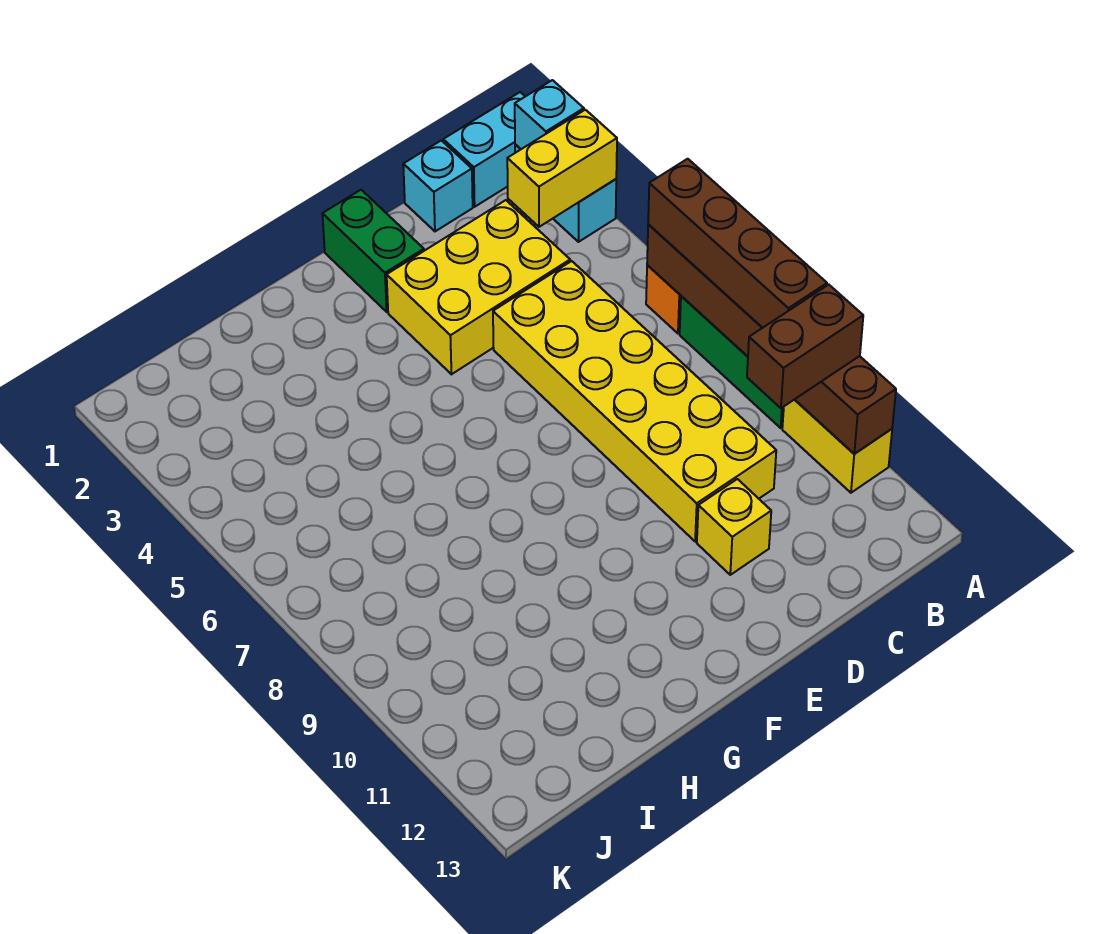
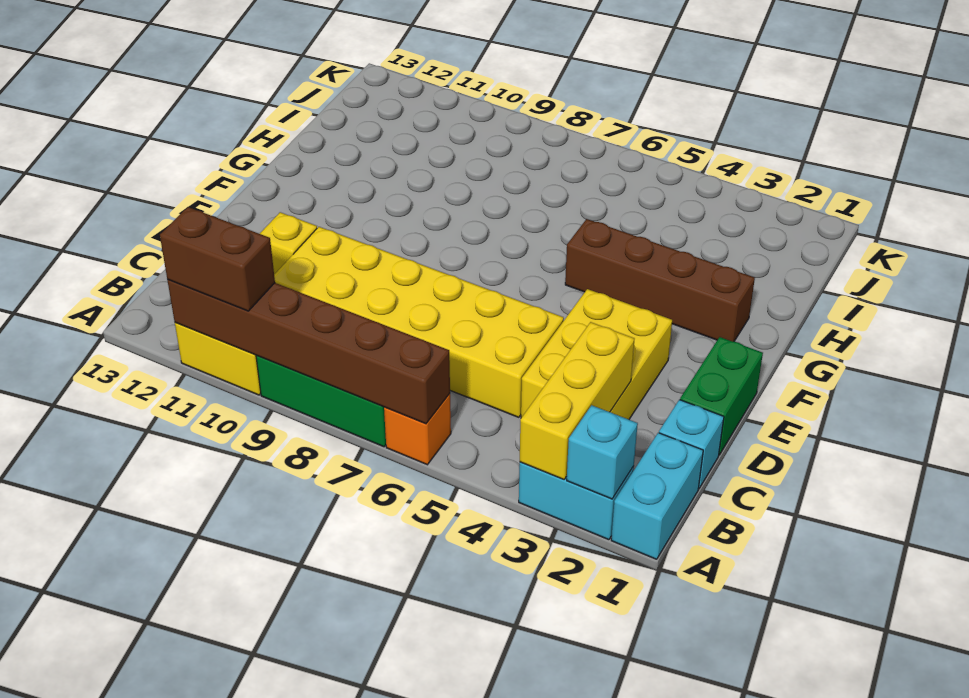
yellow brick A3:B3 level 2 -> yellow brick A3:C3 level 2
brown brick A6:A9 level 3 -> brown brick G2:G5 level 1
brown brick A10:B10 level 3 -> brown brick A10:A11 level 3
green brick E1:E2 level 1 -> green brick D1:E1 level 1

